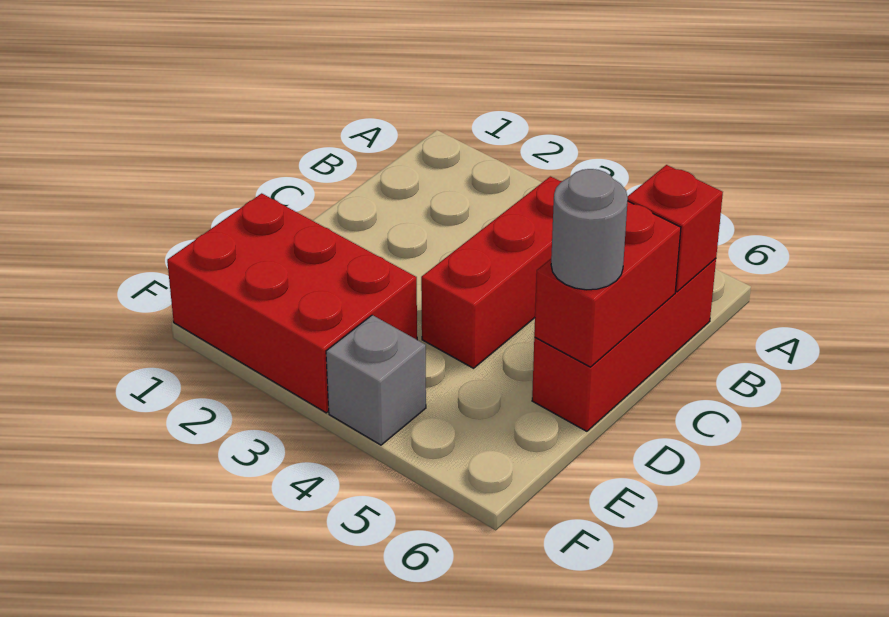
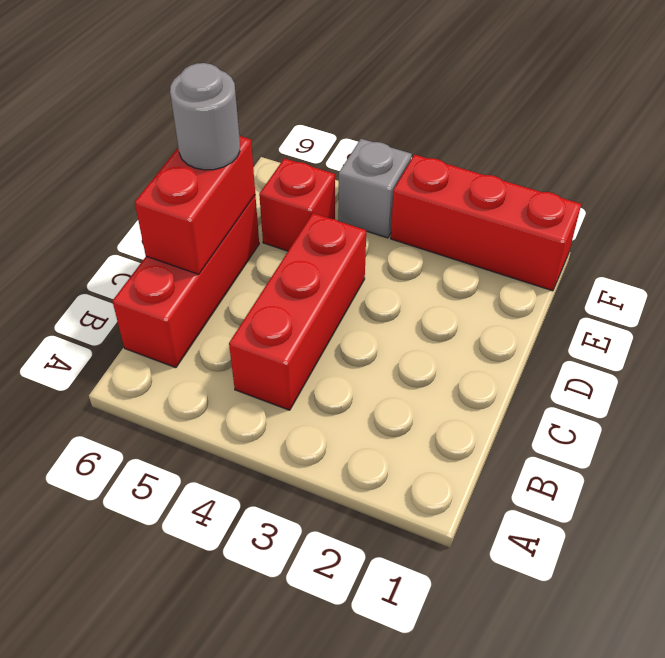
red brick B6 level 2 -> red brick E5 level 1
red brick E1:F3 level 1 -> red brick F1:F3 level 1

